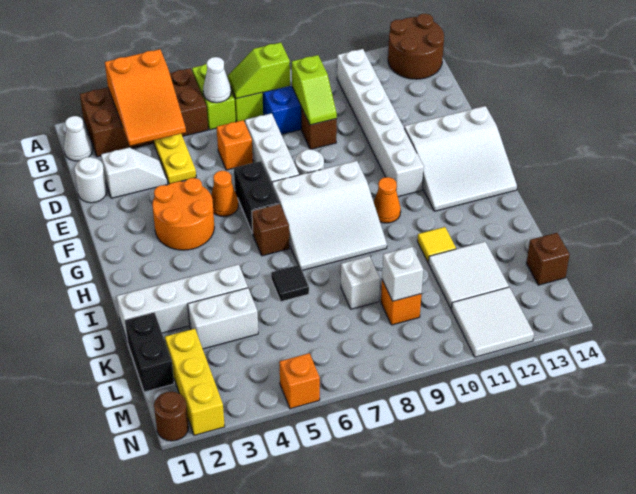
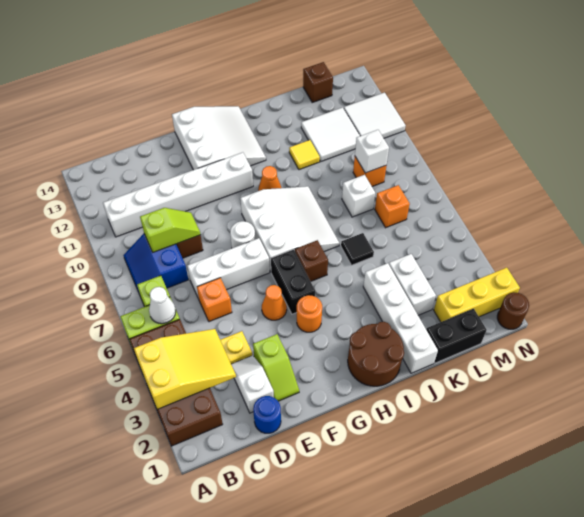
orange slope A3:C4 level 2 top A -> yellow slope A3:C4 level 2 top A
brown round brick A13:B14 level 1 -> brown round brick H1:I2 level 1
white cone B1 level 1 -> none
lime slope B7:B8 level 2 top 8 -> lime slope E2:E3 level 1 top 3
white round brick D1 level 1 -> blue round brick D1 level 1
orange round brick F3:G4 level 1 -> orange round brick G4 level 1
black brick F6:G6 level 1 -> black brick G5:G6 level 1
orange brick N5 level 1 -> orange brick L7 level 1

